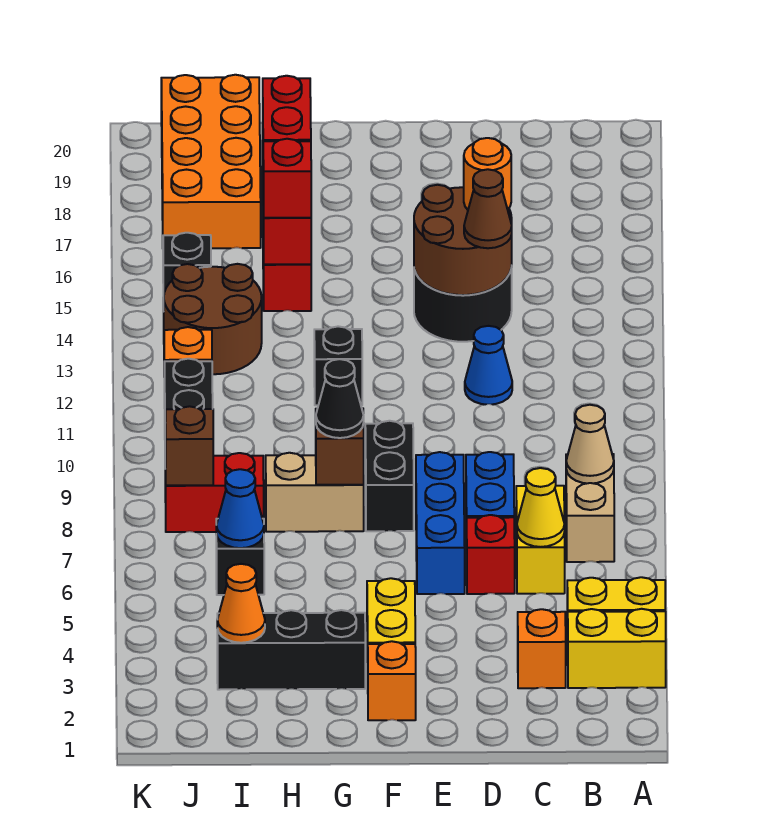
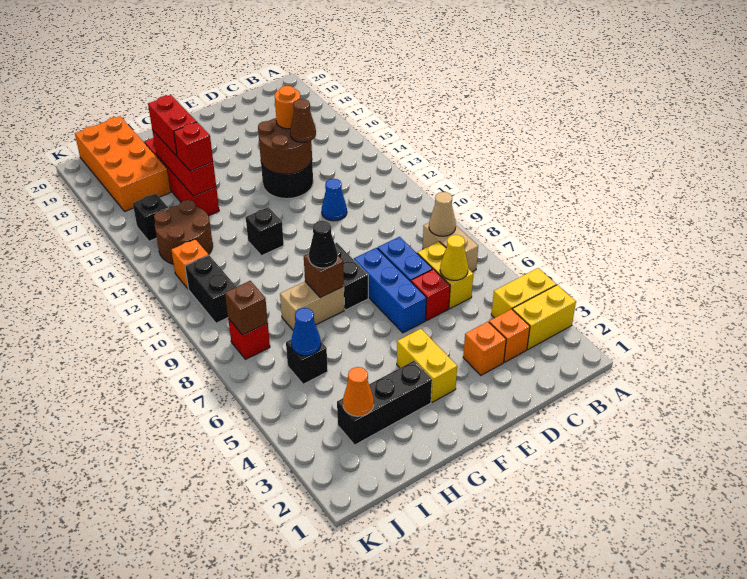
orange brick F2 level 1 -> orange brick D3 level 1
red brick I8:J8 level 1 -> red brick J8 level 1

